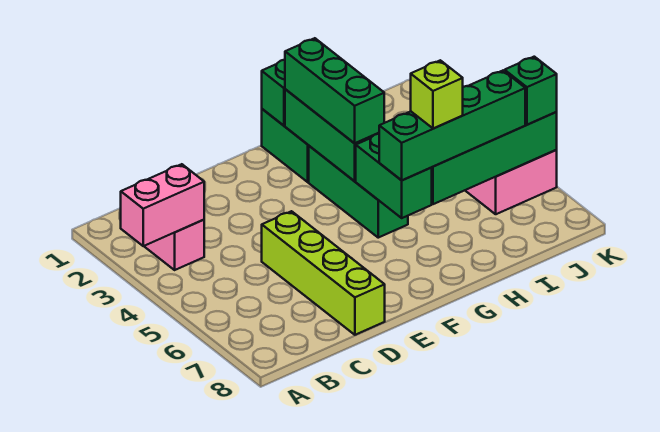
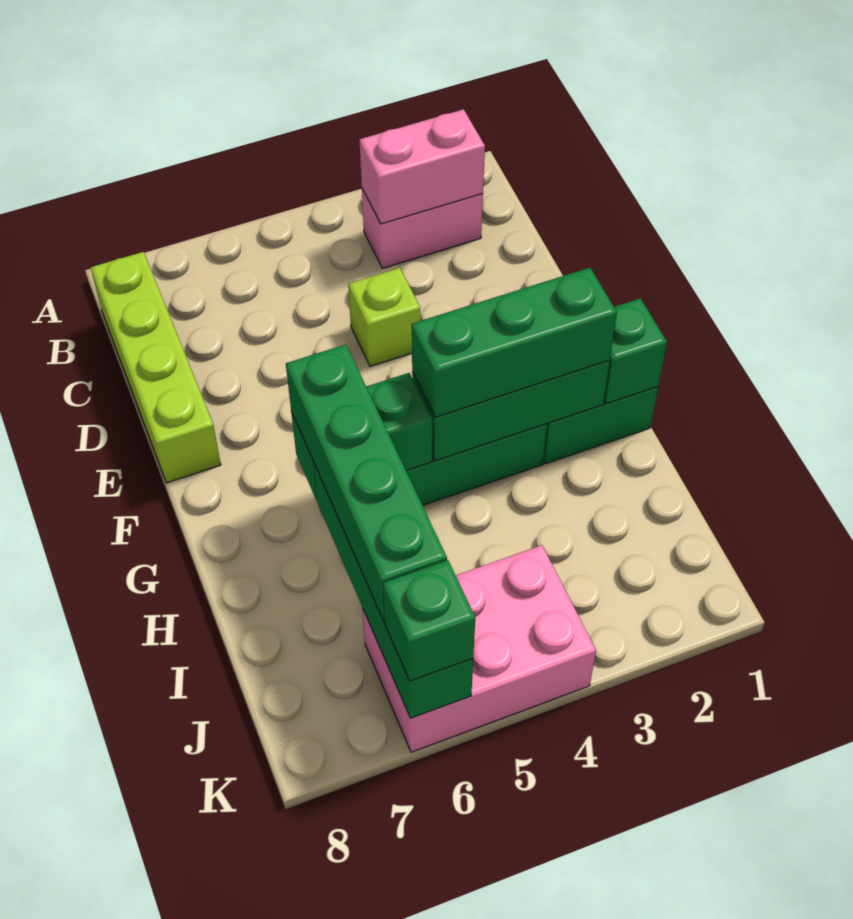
pink brick A3:B3 level 2 -> pink brick B2:B3 level 2
lime brick D5:D8 level 1 -> lime brick B8:E8 level 1
lime brick H6 level 4 -> lime brick D4 level 1

